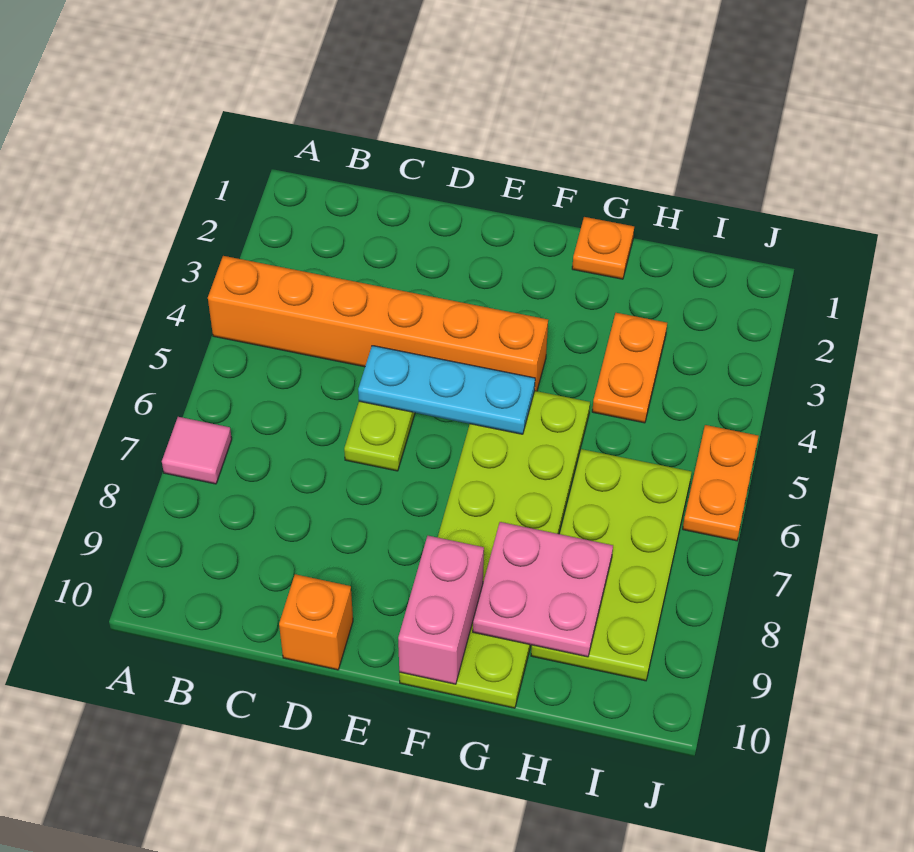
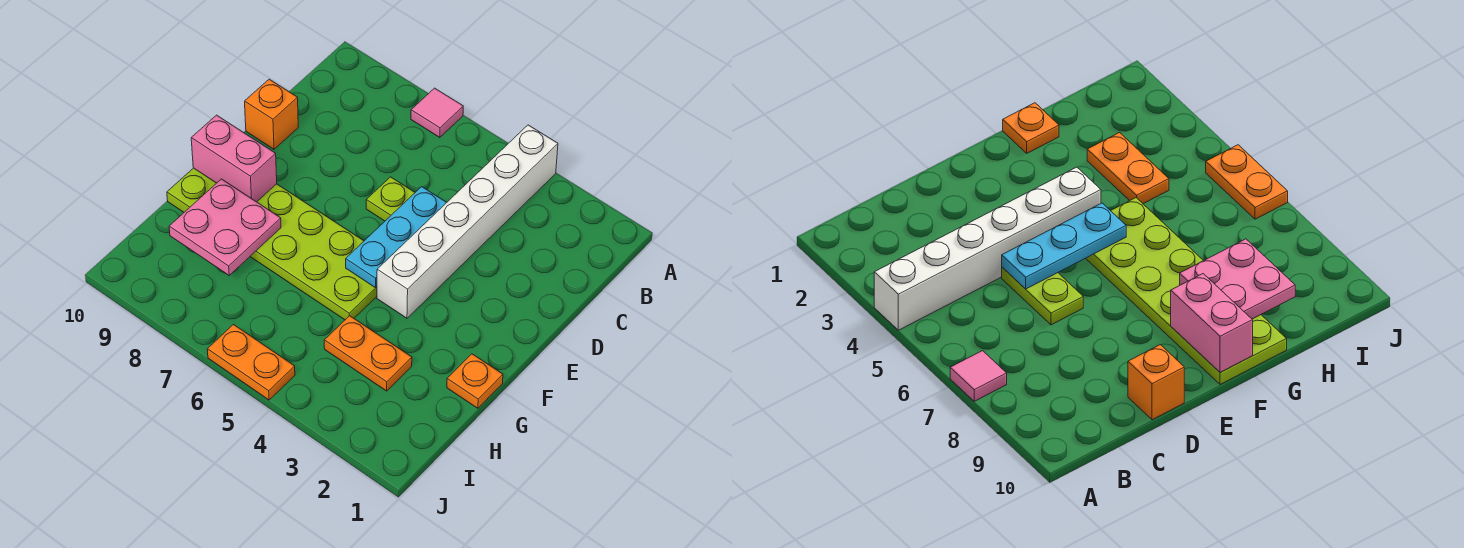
orange brick A4:F4 level 1 -> white brick A4:F4 level 1
lime plate H6:I9 level 1 -> none

